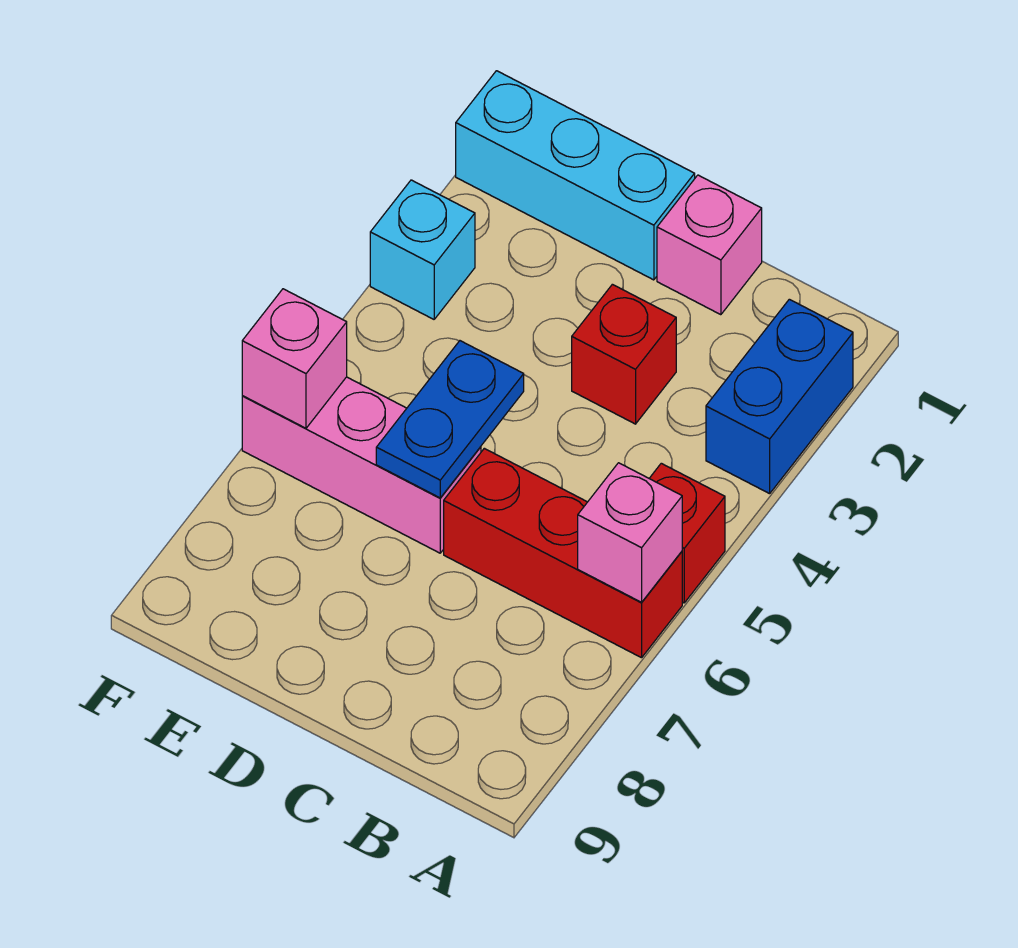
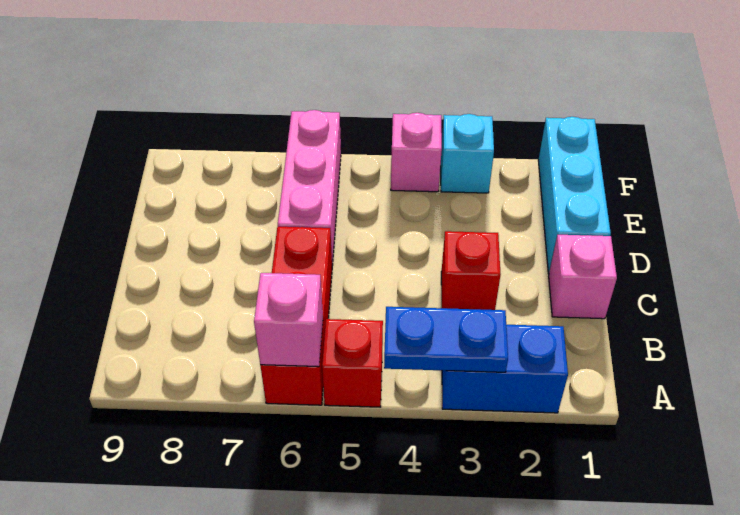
blue plate D5:D6 level 2 -> blue plate A3:A4 level 2
pink brick F6 level 2 -> pink brick F4 level 1

